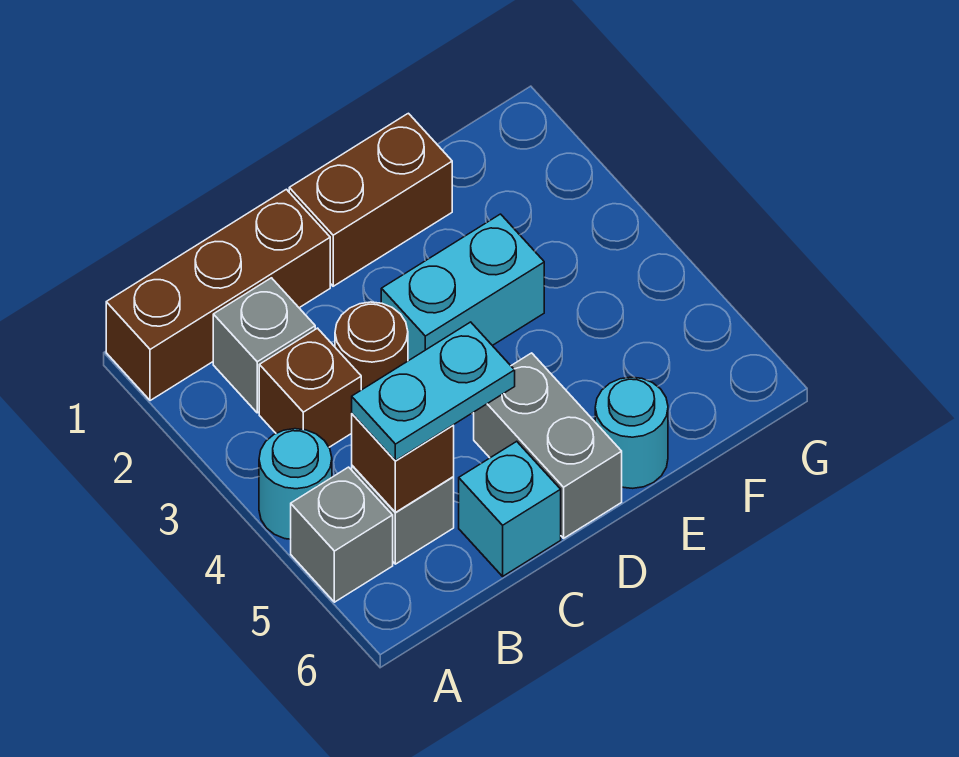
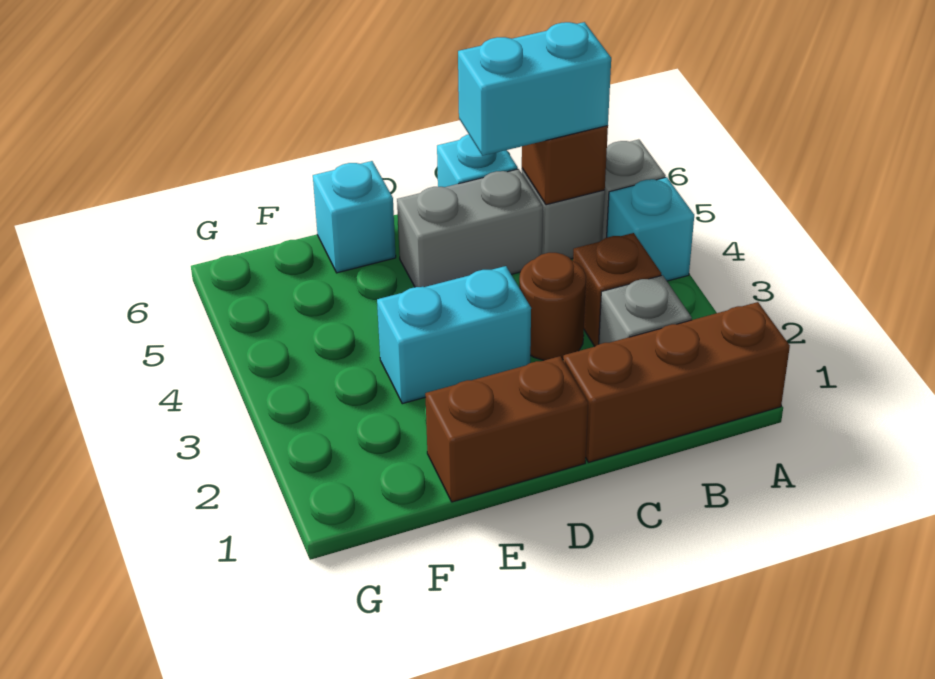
cyan round brick A4 level 1 -> cyan brick A4 level 1
cyan plate B5:C5 level 3 -> cyan brick B5:C5 level 3
grey brick D5:D6 level 1 -> grey brick C5:D5 level 1
cyan round brick E6 level 1 -> cyan brick E6 level 1

